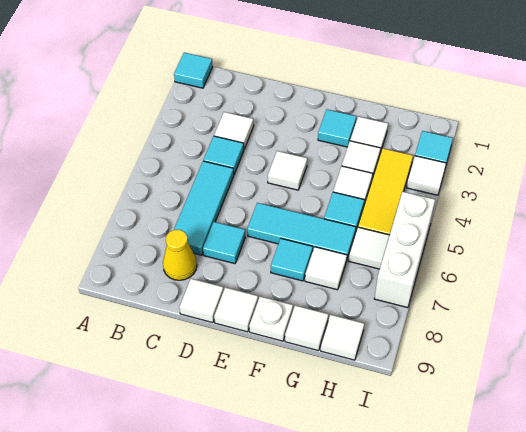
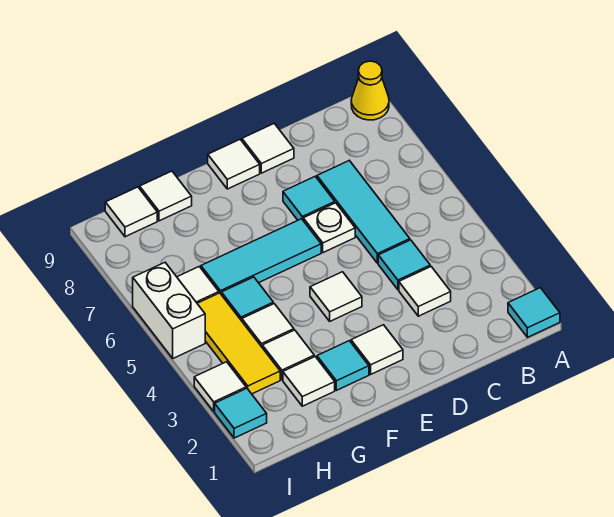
yellow cone C8 level 1 -> yellow cone A9 level 1
cyan tile F7 level 1 -> none
white plate F9 level 1 -> white plate D6 level 1
white tile G7 level 1 -> white tile E2 level 1
white brick I5:I7 level 1 -> white brick I5:I6 level 1

